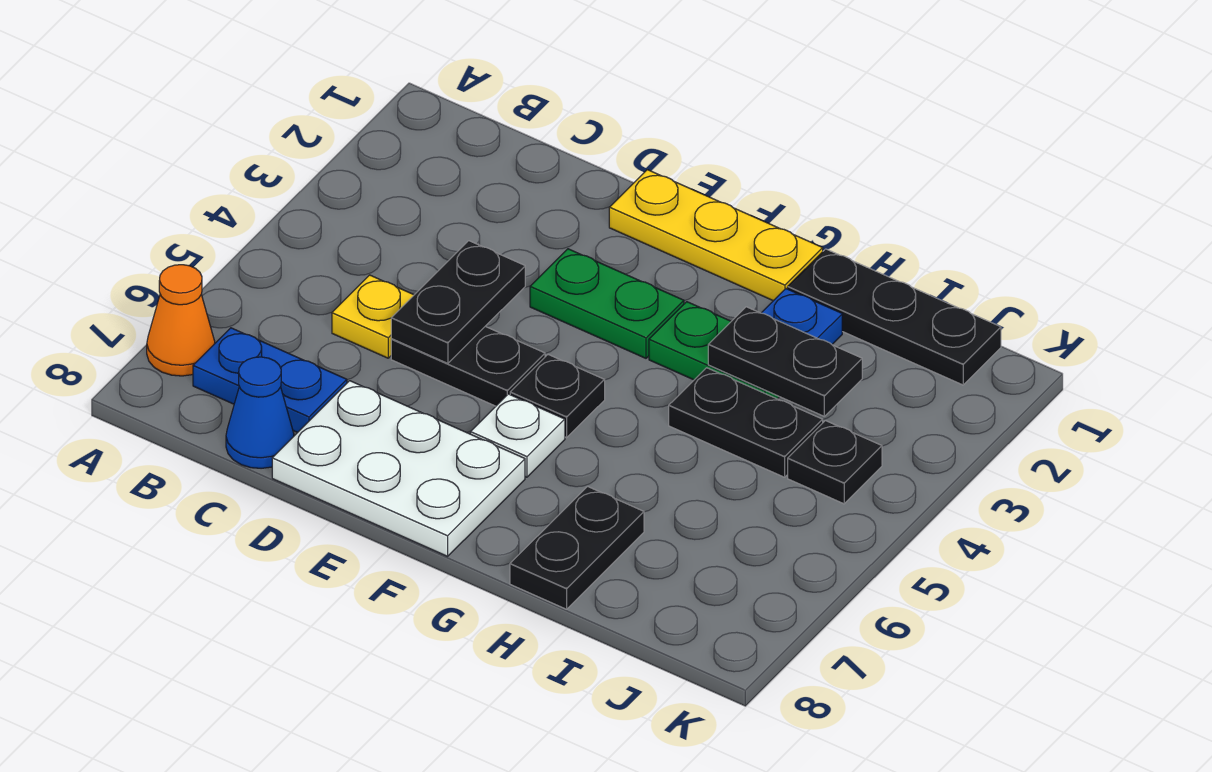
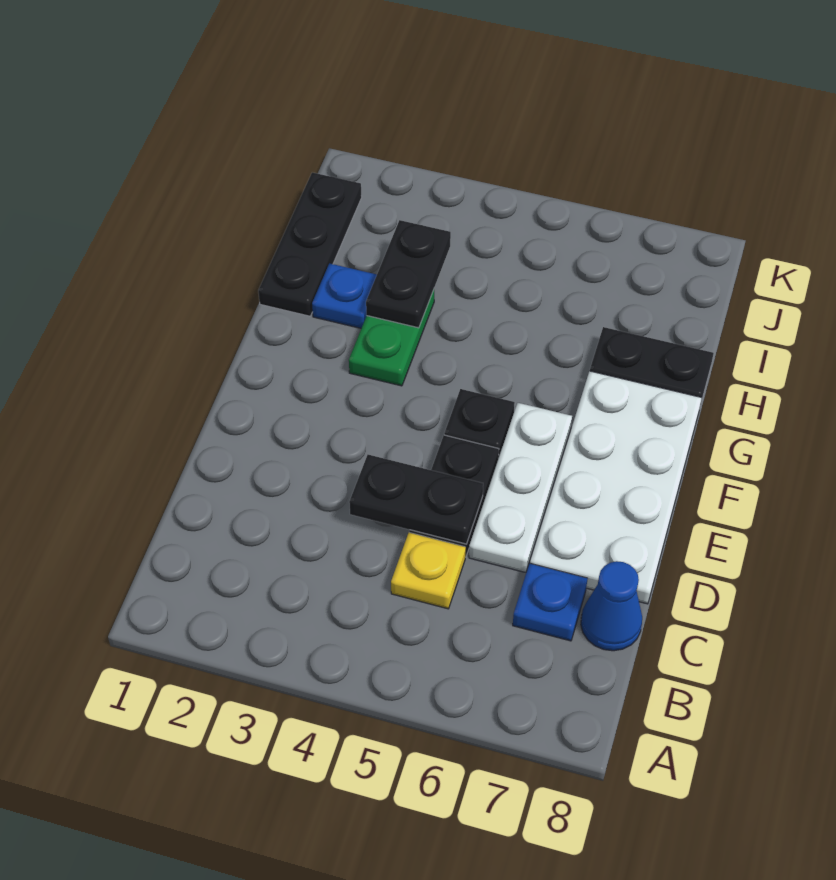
orange cone A7 level 1 -> none
blue plate B7:C7 level 1 -> blue plate C7 level 1
white plate D7:F8 level 1 -> white plate D7:G8 level 1
yellow plate E1:G1 level 1 -> none
green plate E3:F3 level 1 -> none
white plate F6 level 1 -> white plate D6:F6 level 1
black plate H4:I4 level 1 -> none
black plate J4 level 1 -> none

